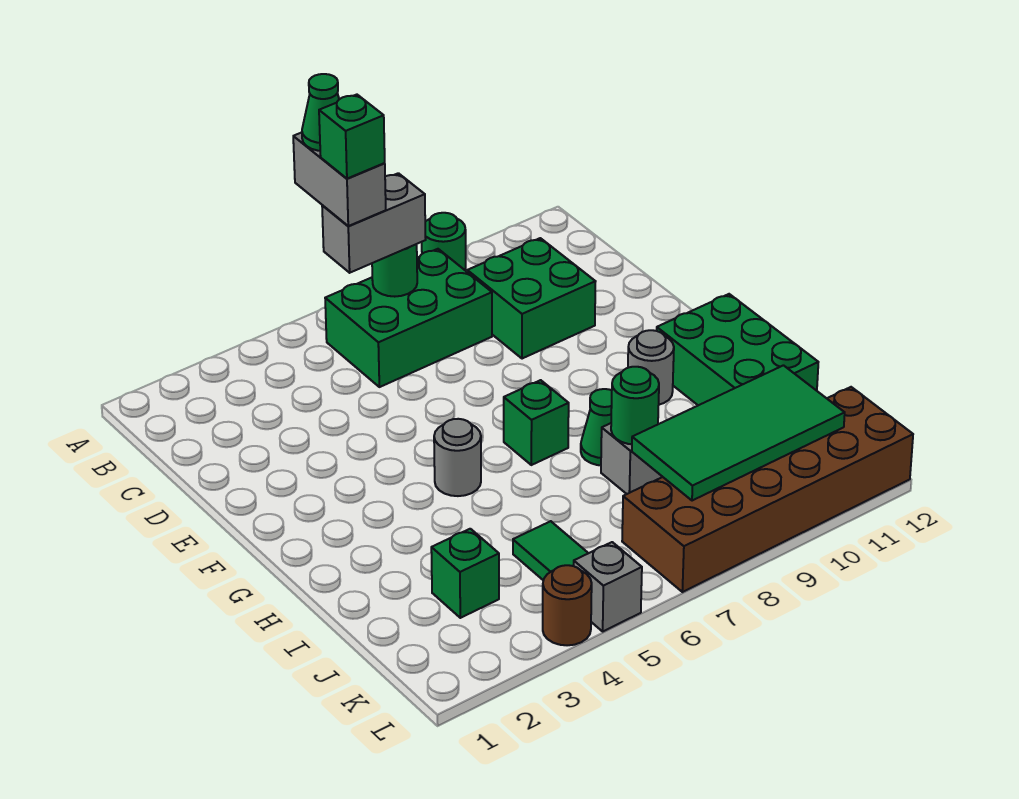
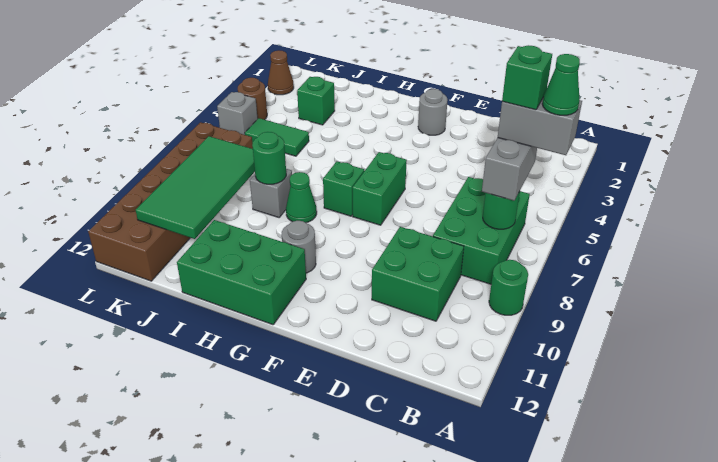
none -> green brick F6:F7 level 1
grey round brick G5 level 1 -> grey round brick F2 level 1
none -> brown cone L2 level 1

